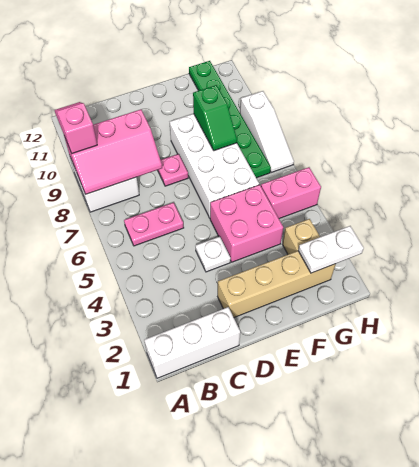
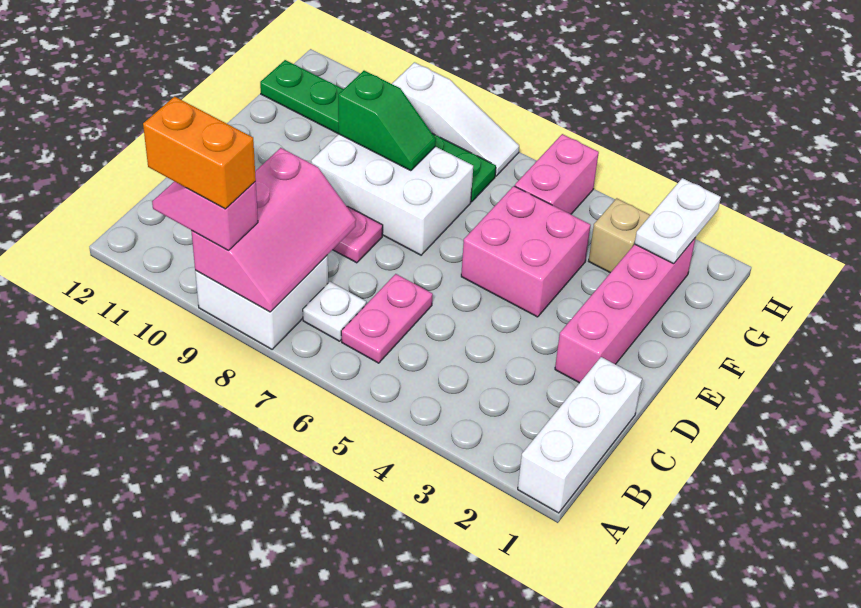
none -> orange brick A9:A10 level 4
tan brick D2:G2 level 1 -> pink brick D2:G2 level 1
white plate D4 level 1 -> white plate B7 level 1
white brick E6:F9 level 1 -> white brick E7:F9 level 1

